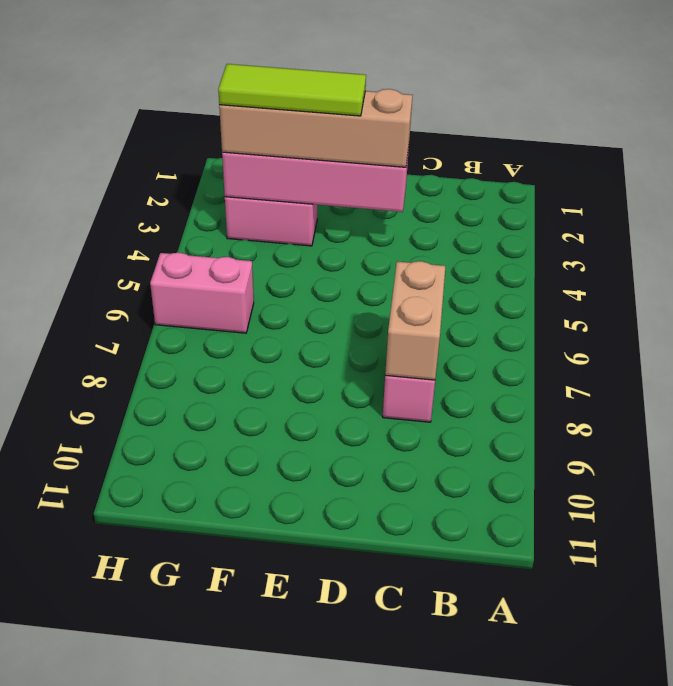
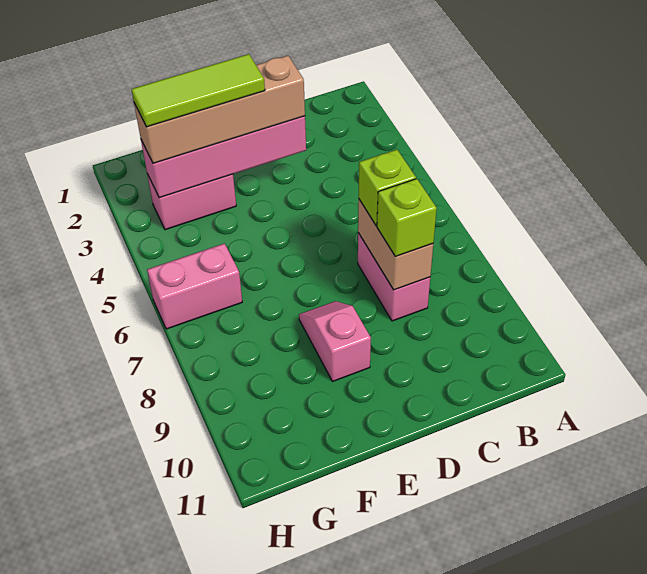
none -> lime brick C7 level 3
none -> lime brick C8 level 3
none -> pink slope E8:E9 level 1 top 9

